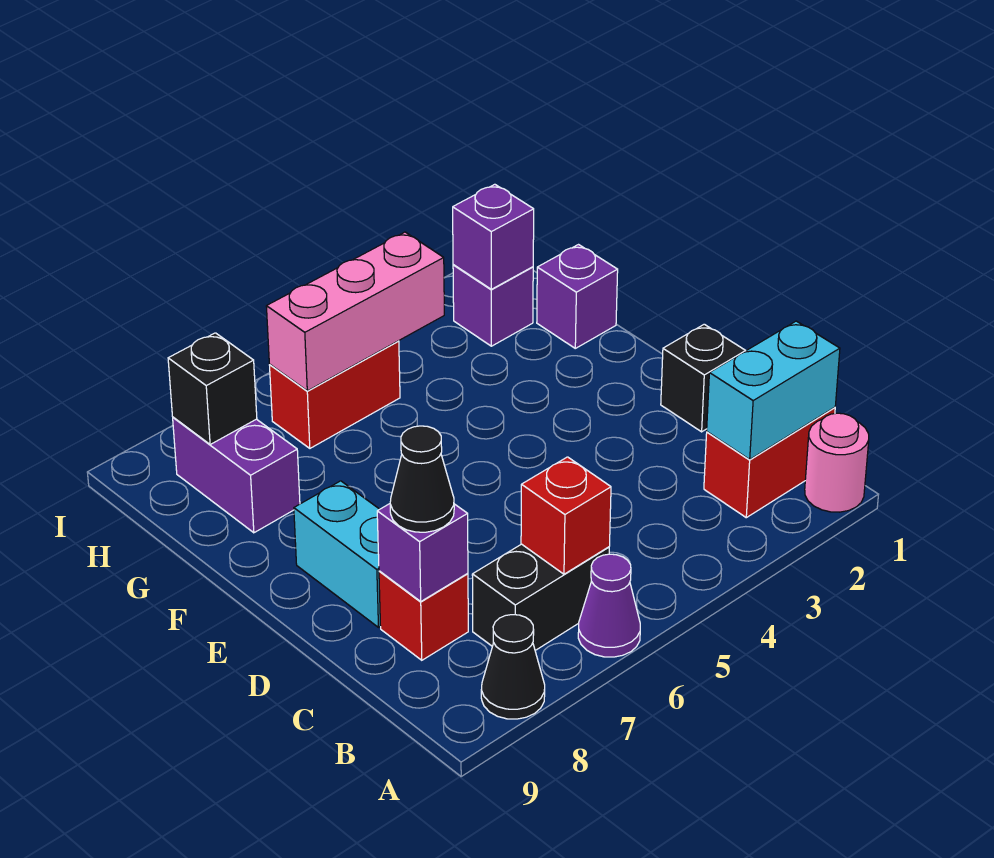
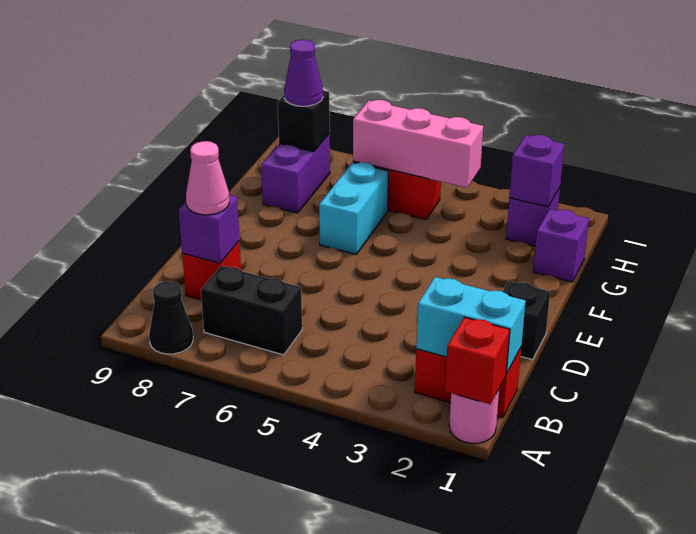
purple cone A6 level 1 -> purple cone H8 level 3
red brick B6 level 2 -> red brick A1 level 2
black cone C8 level 3 -> pink cone C8 level 3
cyan brick D8:E8 level 1 -> cyan brick F6:G6 level 1

